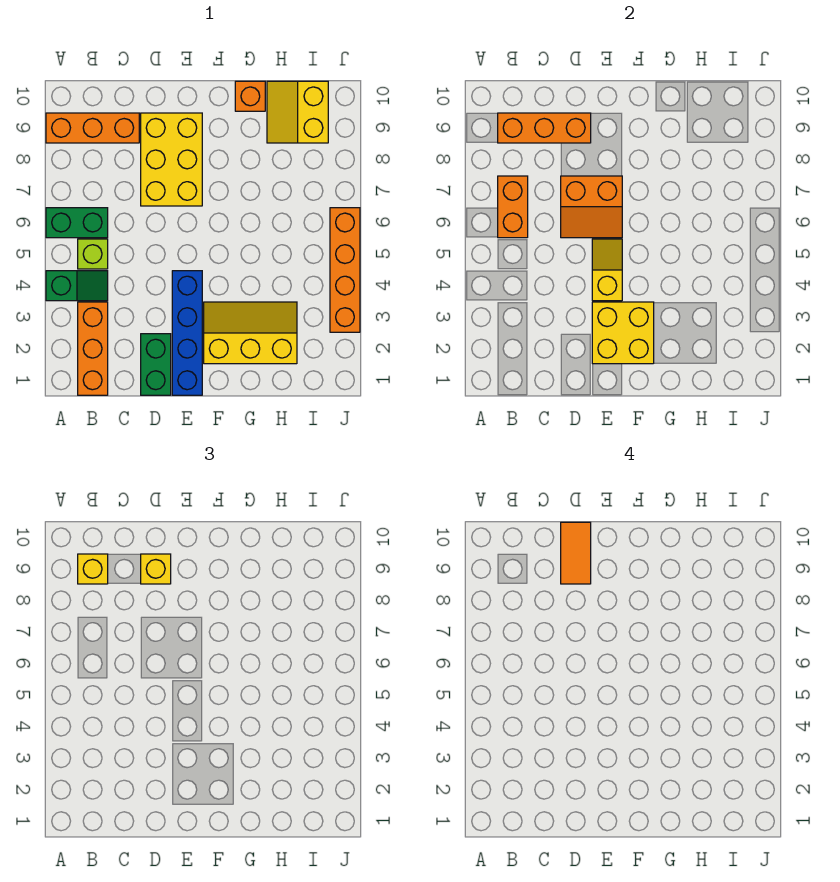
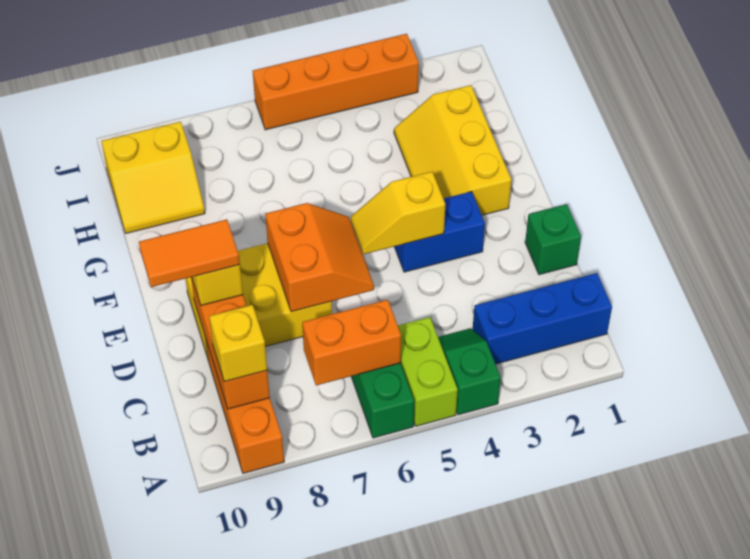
orange brick B1:B3 level 1 -> blue brick B1:B3 level 1
lime brick B5 level 1 -> lime brick A5:B5 level 1
green brick D1:D2 level 1 -> green brick D1 level 1
blue brick E1:E4 level 1 -> blue brick E3:E4 level 1
yellow brick E2:F3 level 2 -> none
orange brick G10 level 1 -> none

